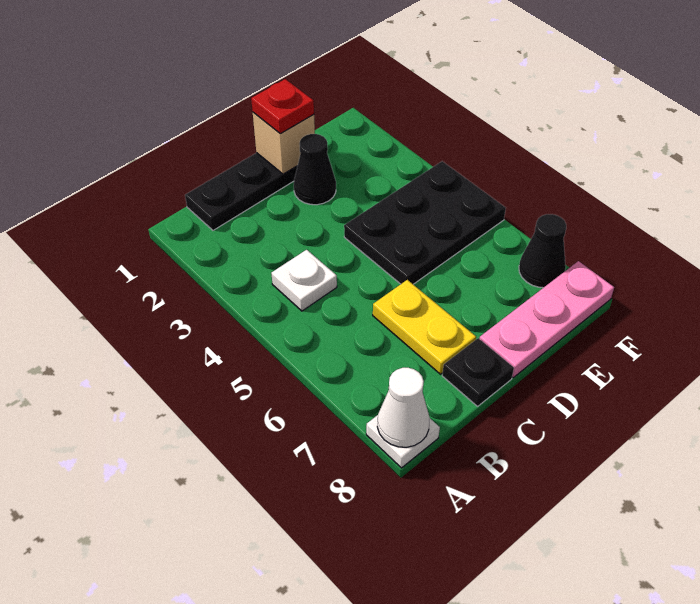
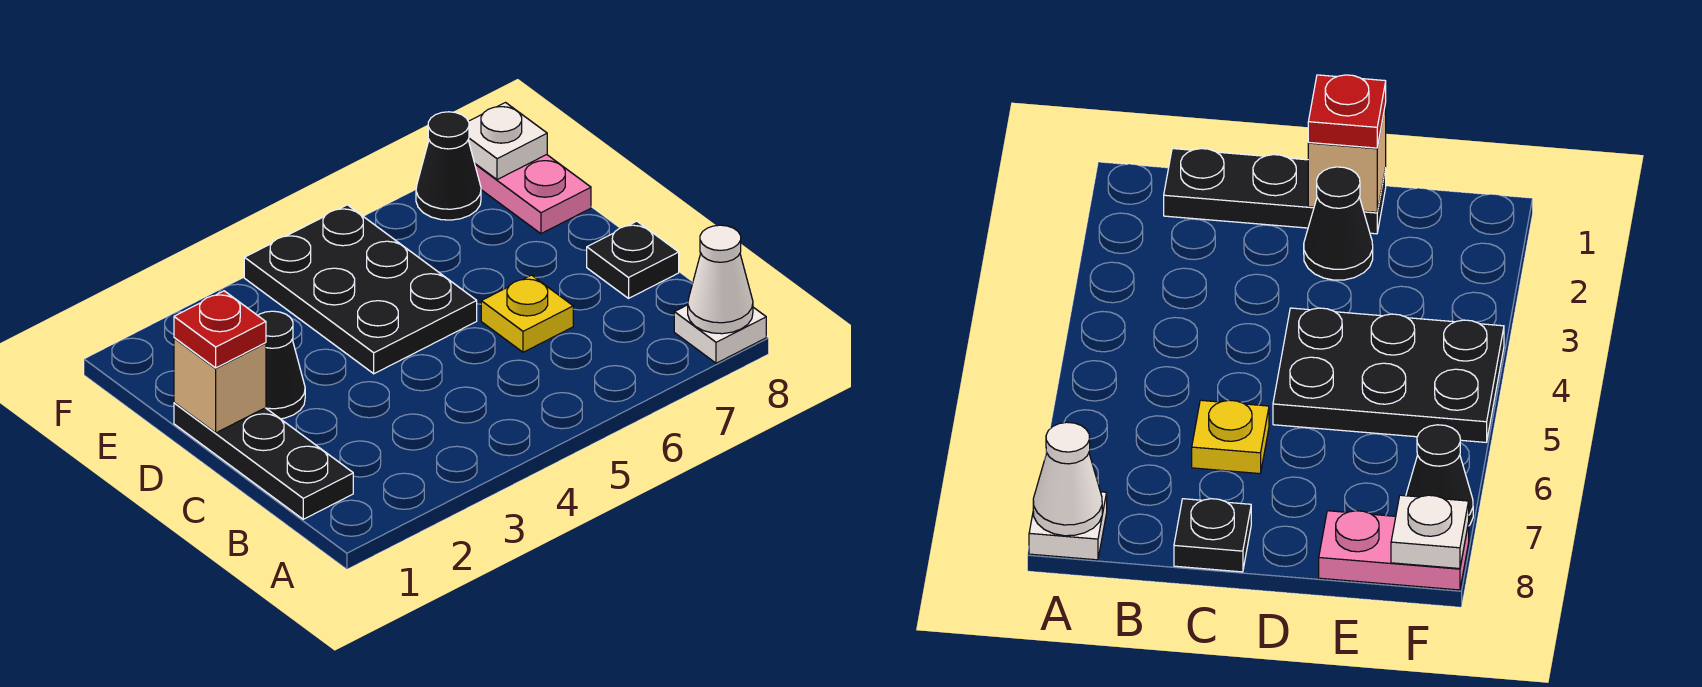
white plate B4 level 1 -> white plate F8 level 2
yellow plate C6:C7 level 1 -> yellow plate C6 level 1
pink plate D8:F8 level 1 -> pink plate E8:F8 level 1

